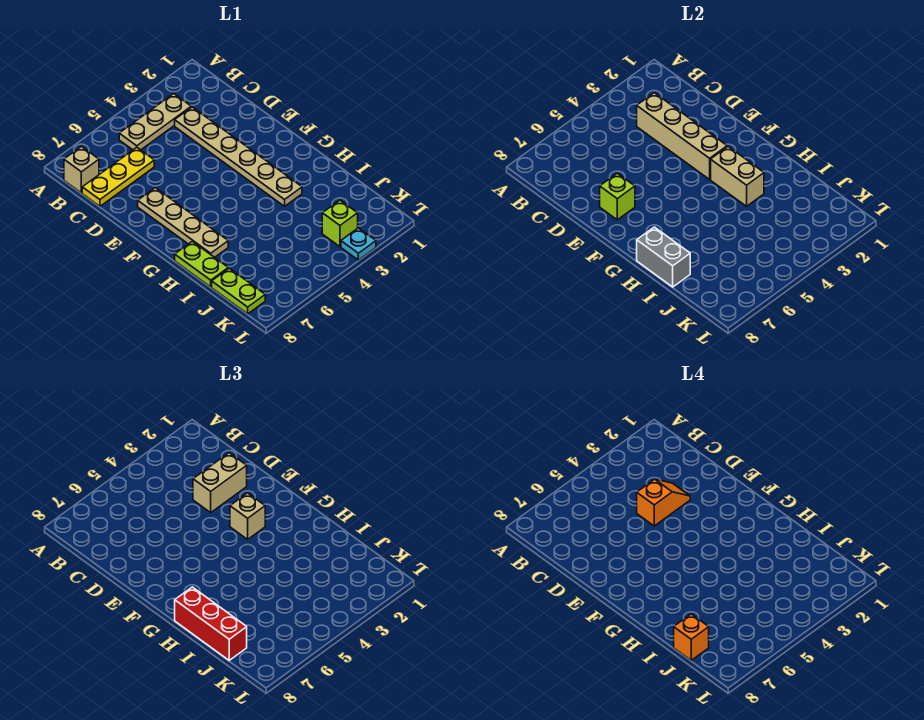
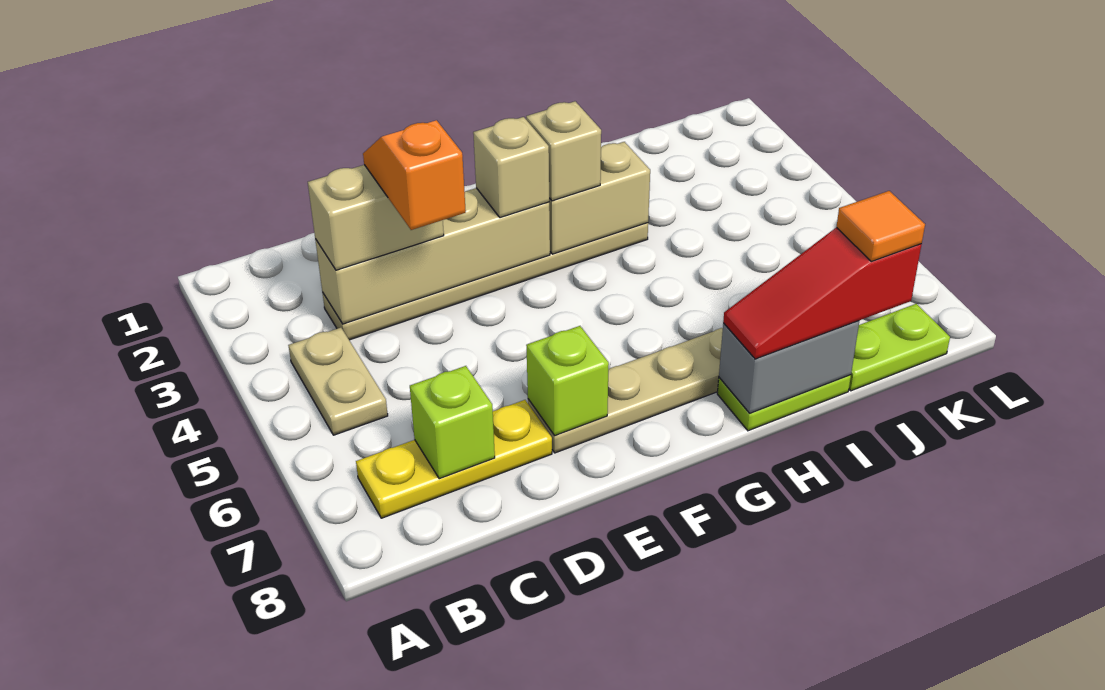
tan plate B3:B5 level 1 -> tan plate B4:B5 level 1
tan brick B8 level 1 -> tan brick G3 level 3
yellow plate C6:C8 level 1 -> yellow plate B7:D7 level 1
tan brick D2:D3 level 3 -> tan brick C3:D3 level 3
red brick H8:J8 level 3 -> red slope H8:J8 level 3 top J
orange brick J8 level 4 -> orange tile J8 level 4
lime brick K3 level 1 -> lime brick C7 level 2
cyan plate L3 level 1 -> none

